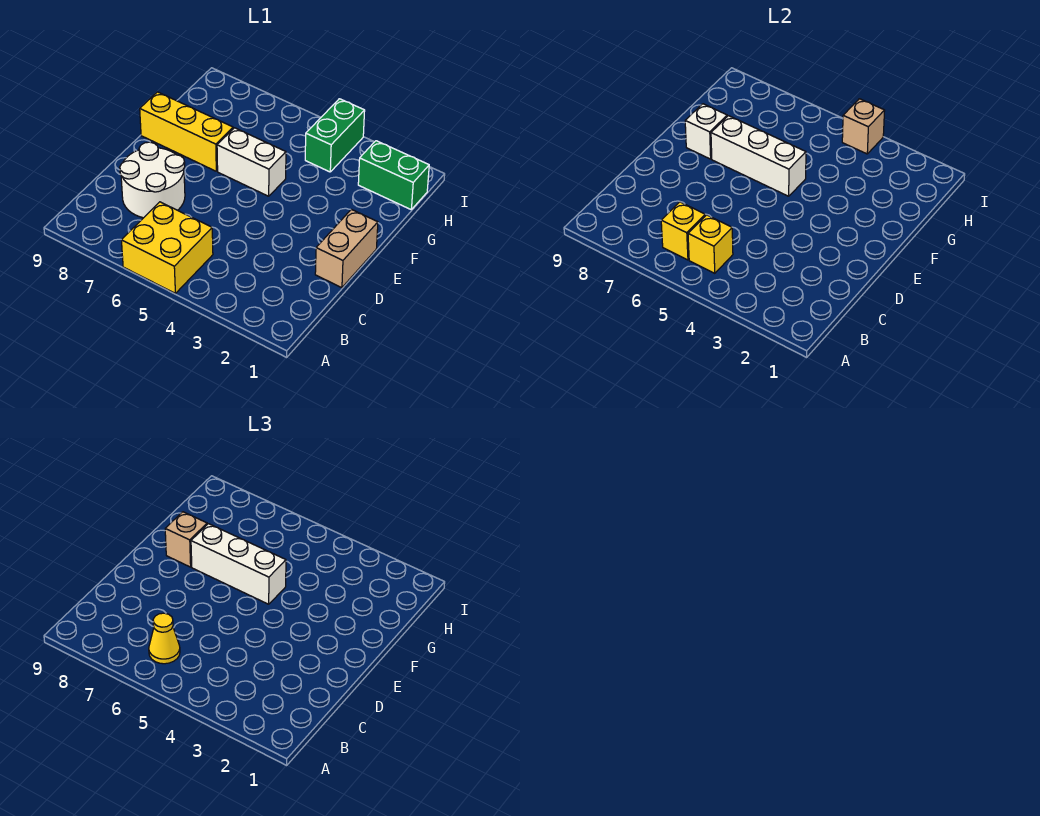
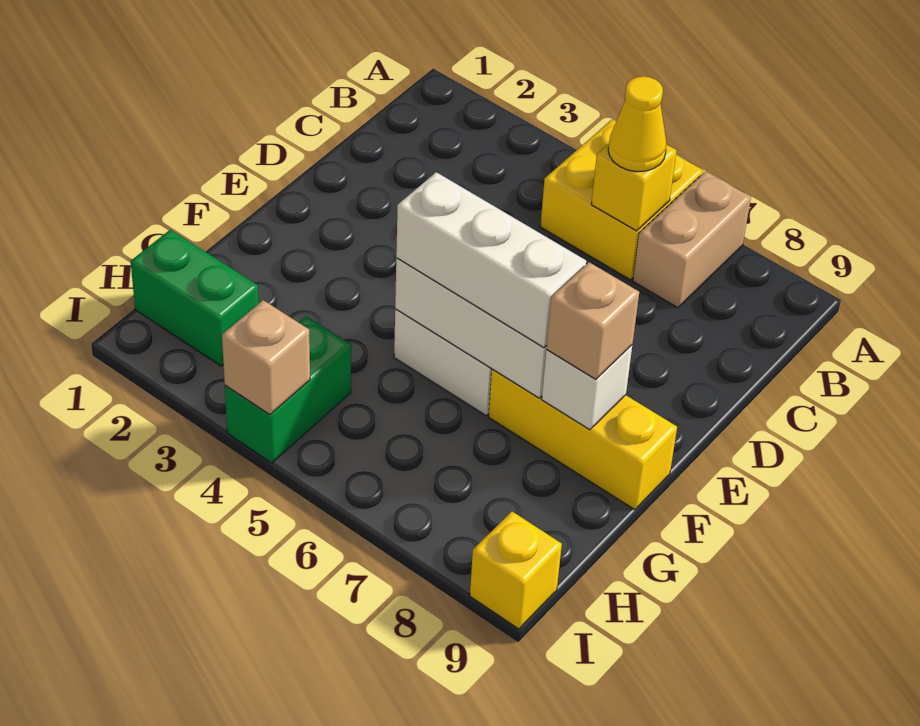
yellow brick B5 level 2 -> yellow brick I9 level 1
white round brick C7:D8 level 1 -> none
tan brick D1:E1 level 1 -> tan brick A7:B7 level 1

